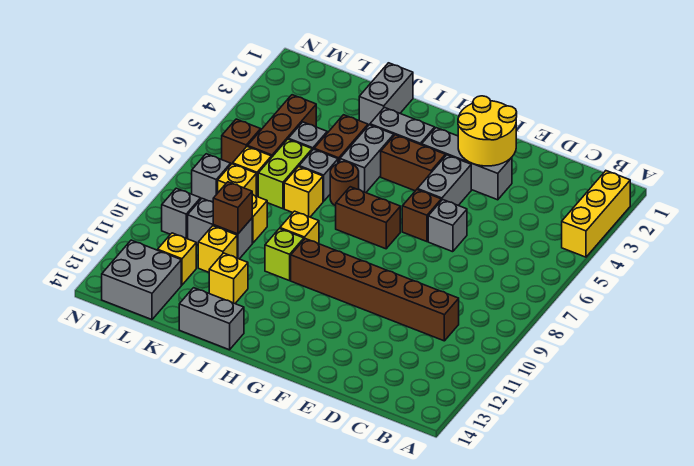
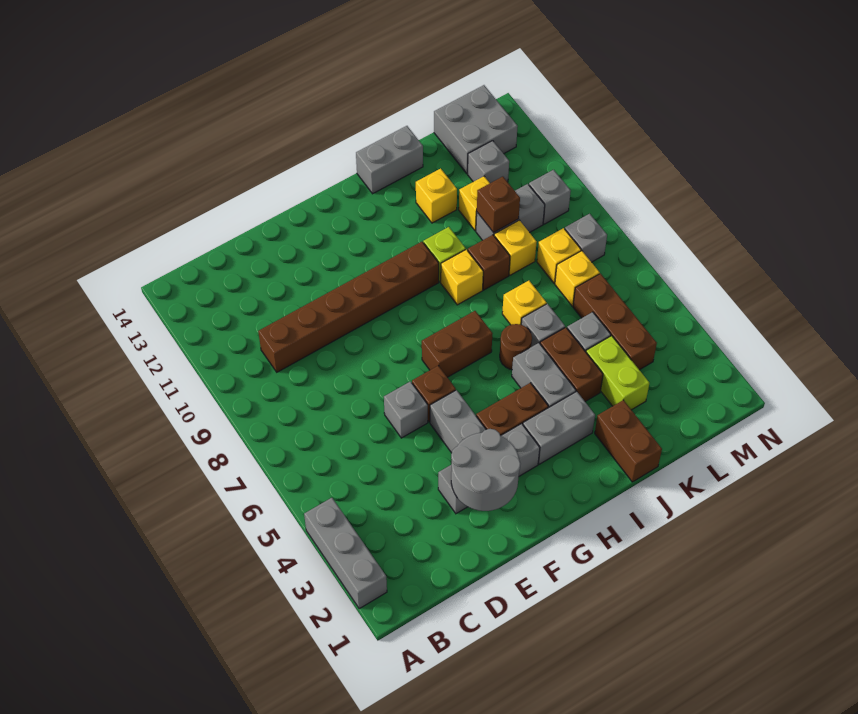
yellow brick A2:A4 level 1 -> grey brick A2:A4 level 1
yellow round brick E2:F3 level 2 -> grey round brick E2:F3 level 2
grey brick J1:J2 level 1 -> brown brick J1:J2 level 1
lime brick K6:K7 level 1 -> lime brick K3:K4 level 1
yellow brick L12 level 1 -> grey brick L12 level 1
brown brick M6 level 1 -> brown brick J9 level 1

